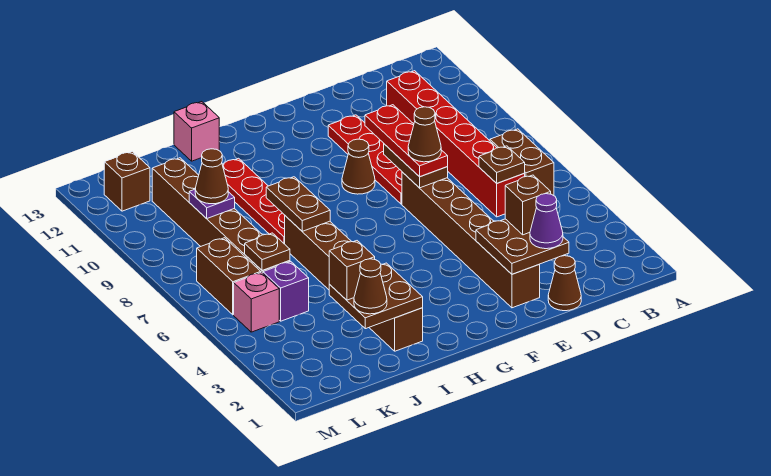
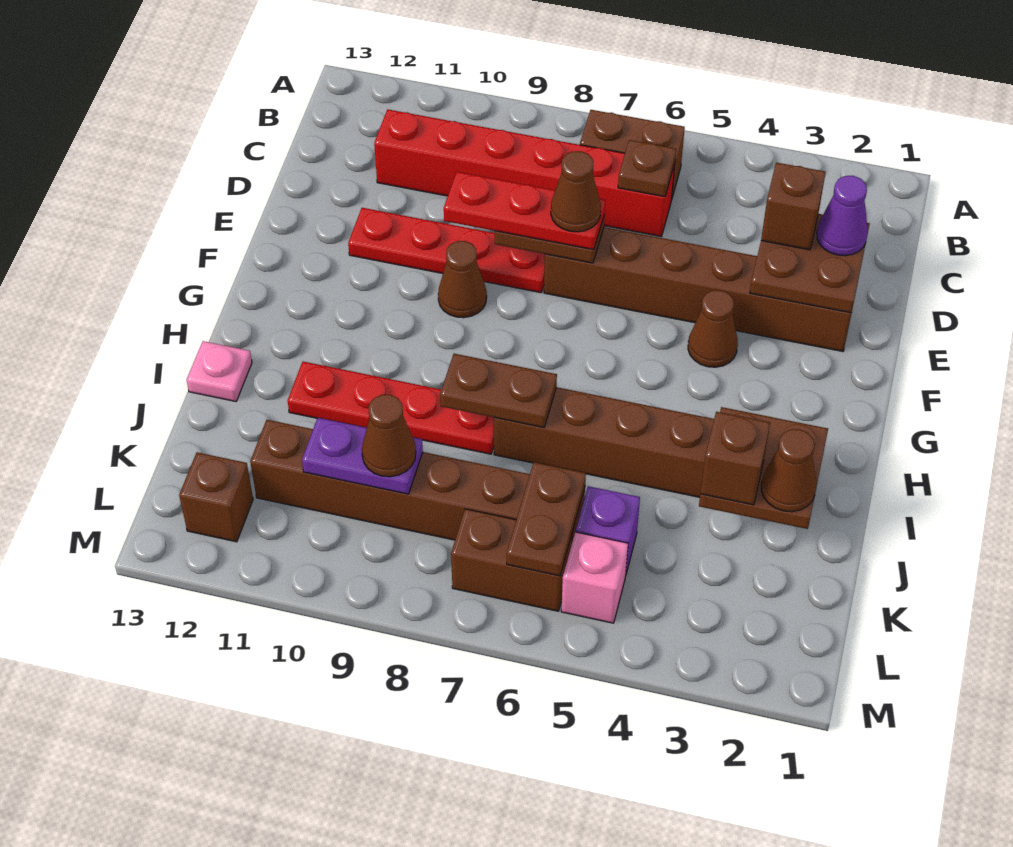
brown cone D1 level 1 -> brown cone F4 level 1
pink brick I13 level 1 -> pink plate I13 level 1
brown plate K6 level 2 -> brown plate K6:L6 level 2
purple plate K9 level 2 -> purple plate K9:K10 level 2

